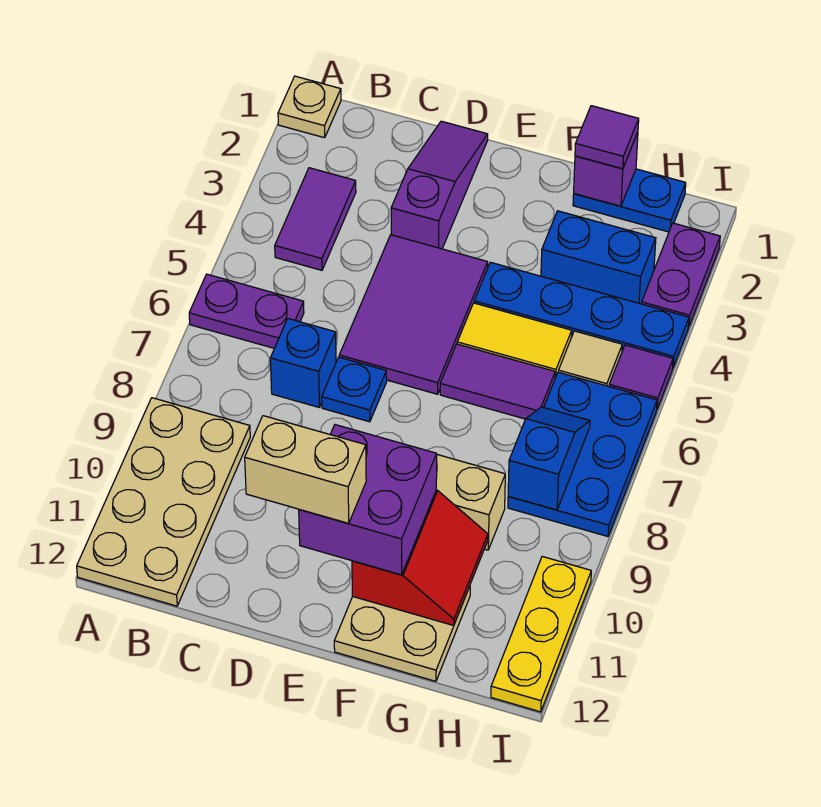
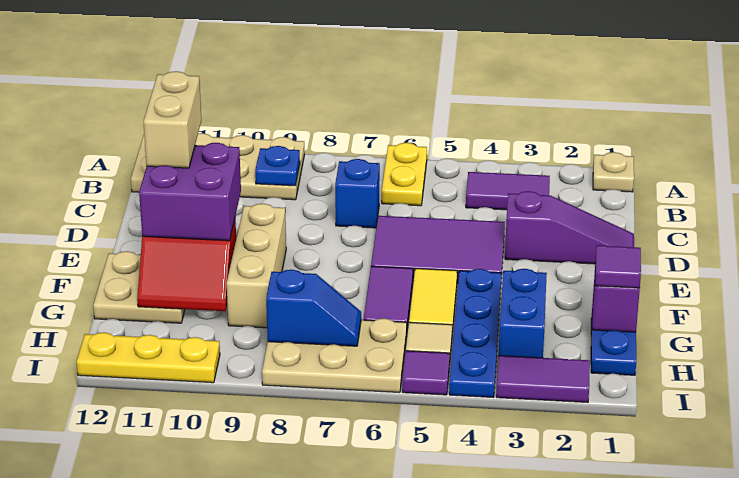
purple plate A6:B6 level 1 -> yellow plate A6:B6 level 1
blue plate D7 level 1 -> blue plate B9 level 2
blue plate H6:I8 level 1 -> tan plate H6:I8 level 1
purple plate I2:I3 level 1 -> purple tile I2:I3 level 1

